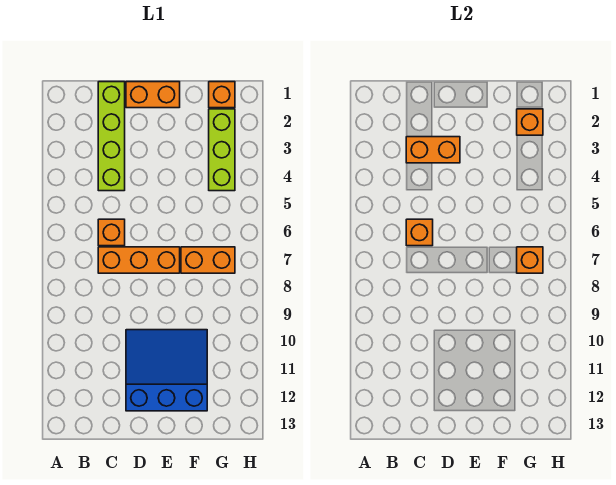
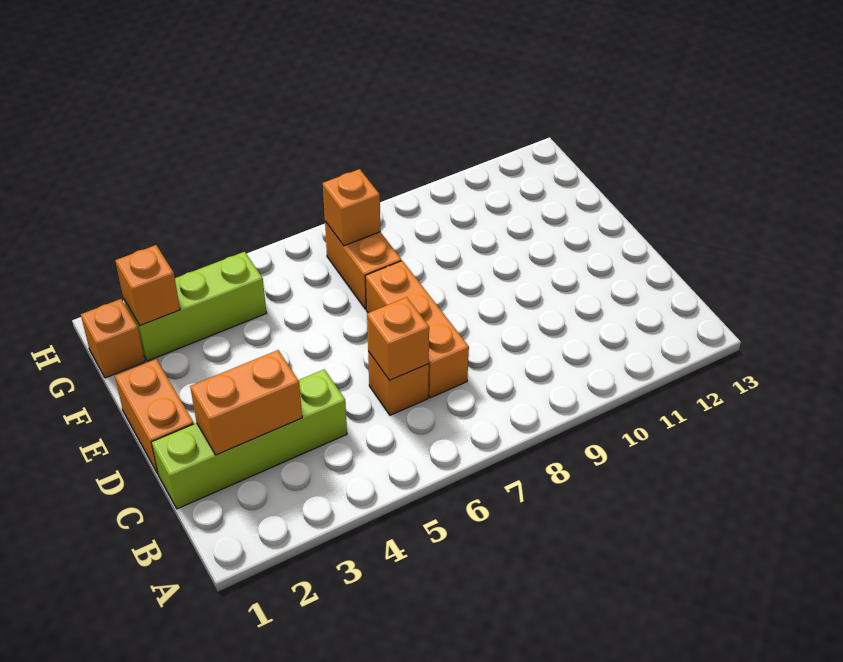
orange brick C3:D3 level 2 -> orange brick C2:C3 level 2
blue slope D10:F12 level 1 top 12 -> none

